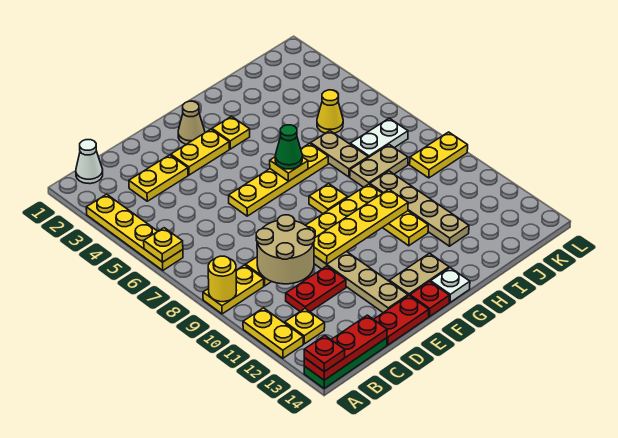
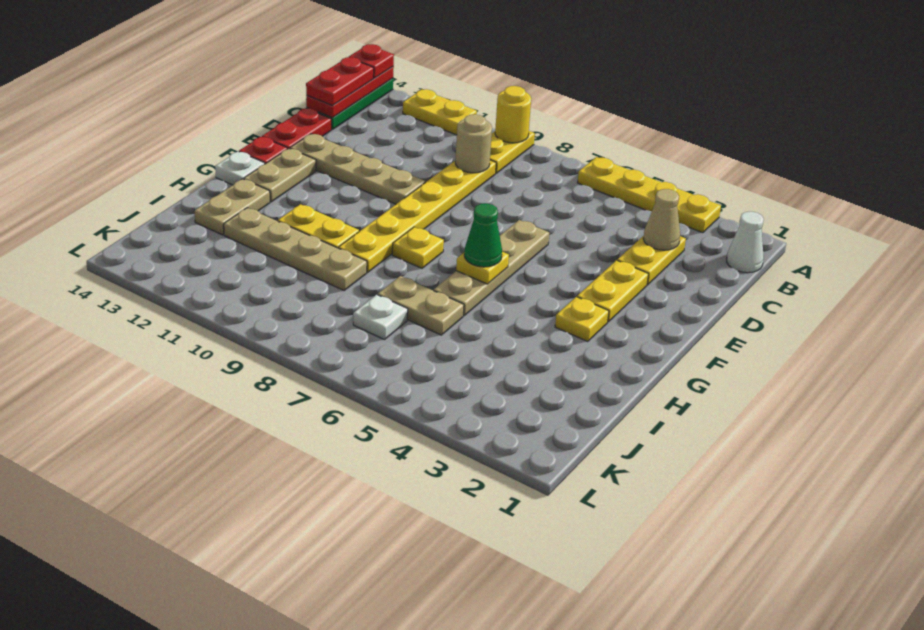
yellow plate A6 level 2 -> none
yellow plate B12 level 1 -> none
tan round brick C9:D10 level 2 -> tan round brick C9 level 2
red plate C11:D11 level 1 -> red plate B14:C14 level 3
yellow plate E6:H6 level 1 -> tan plate E6:H6 level 1
yellow plate E10:H10 level 2 -> none
tan cone F2 level 1 -> tan cone C3 level 2
tan plate I8:J8 level 1 -> tan plate H13:I13 level 1
yellow cone J5 level 1 -> none
white plate J7:K7 level 1 -> white plate J7 level 1
yellow plate K9:L9 level 1 -> none

